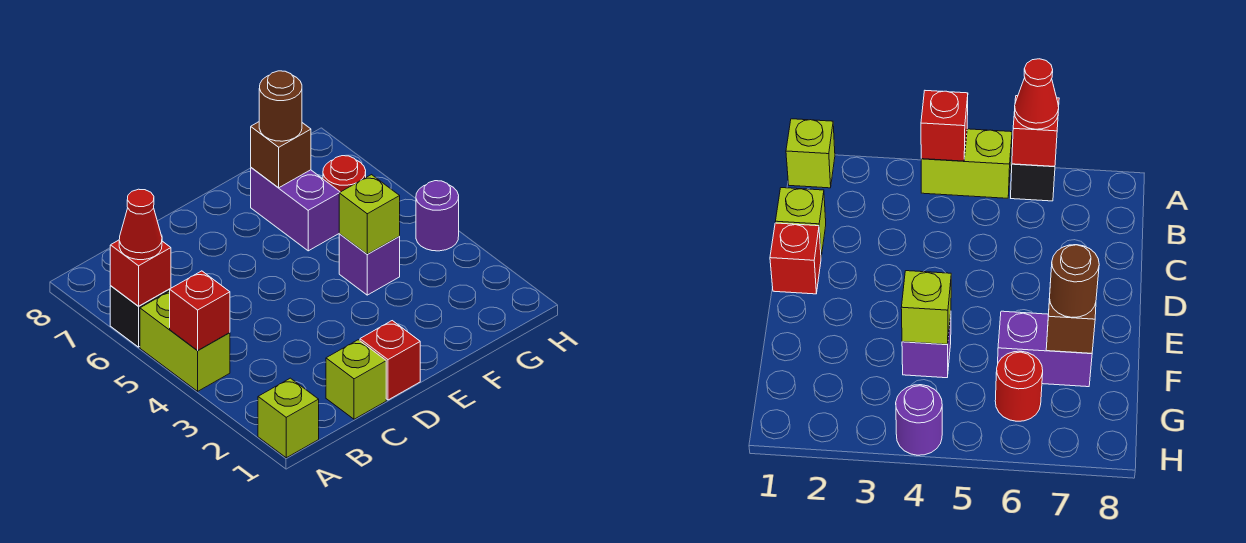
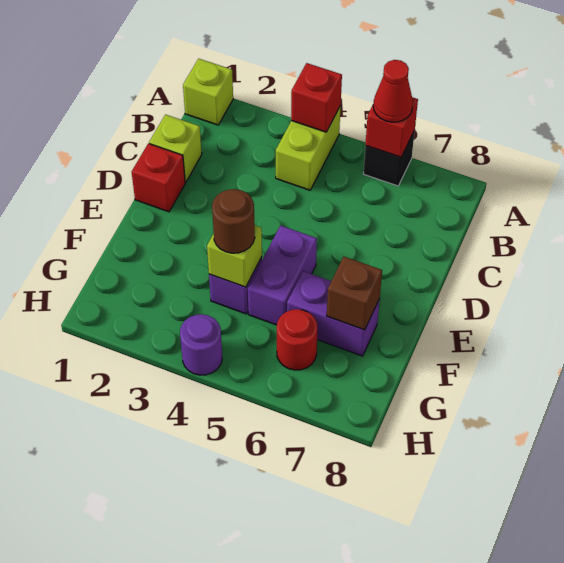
lime brick A4:A5 level 1 -> lime brick A4:B4 level 1
none -> purple brick E5:F5 level 1
brown round brick F7 level 3 -> brown round brick F4 level 3

